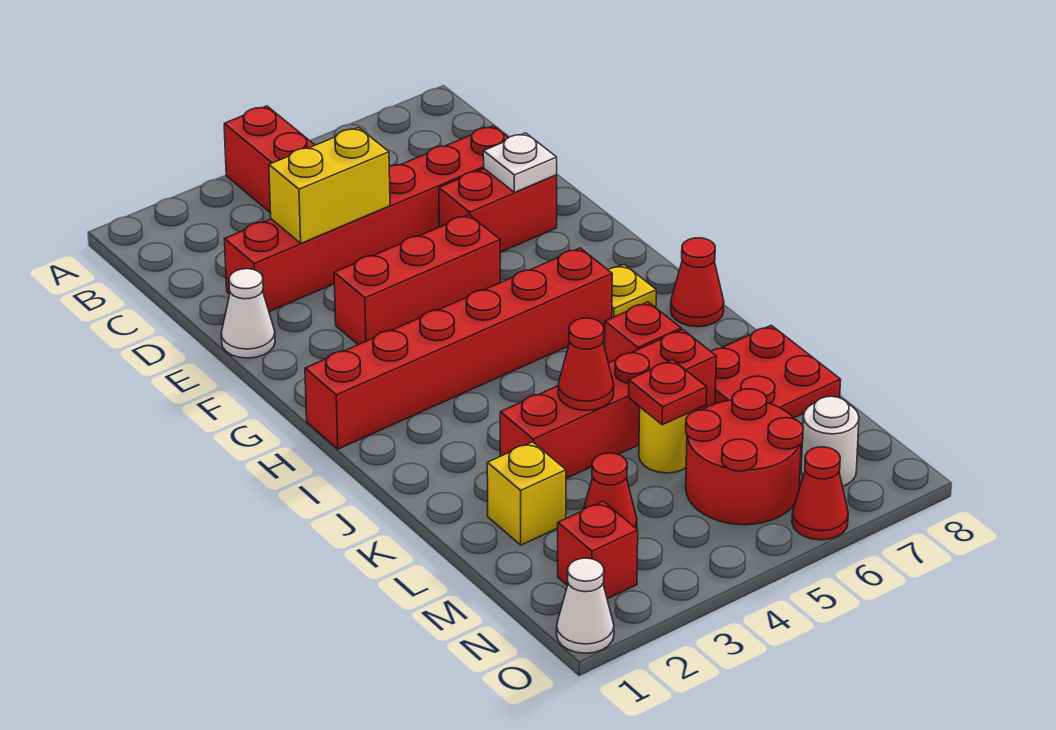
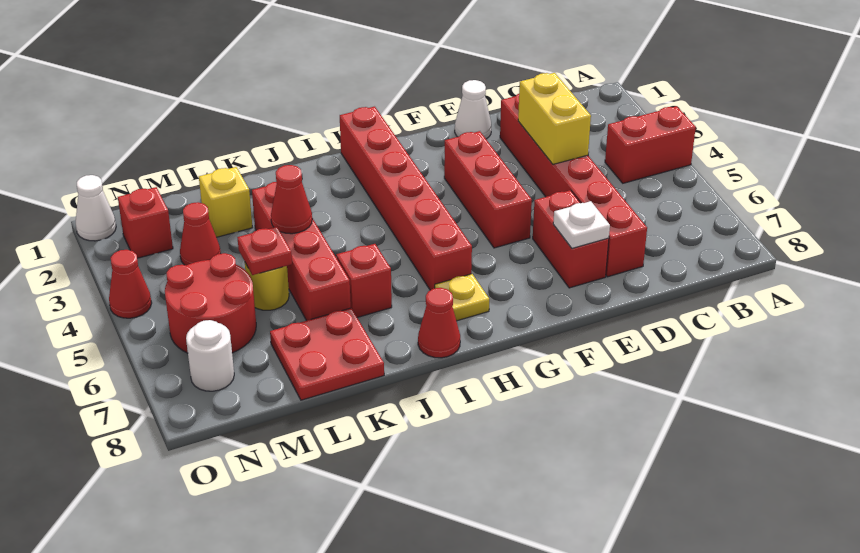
red cone O6 level 1 -> red cone O4 level 1

